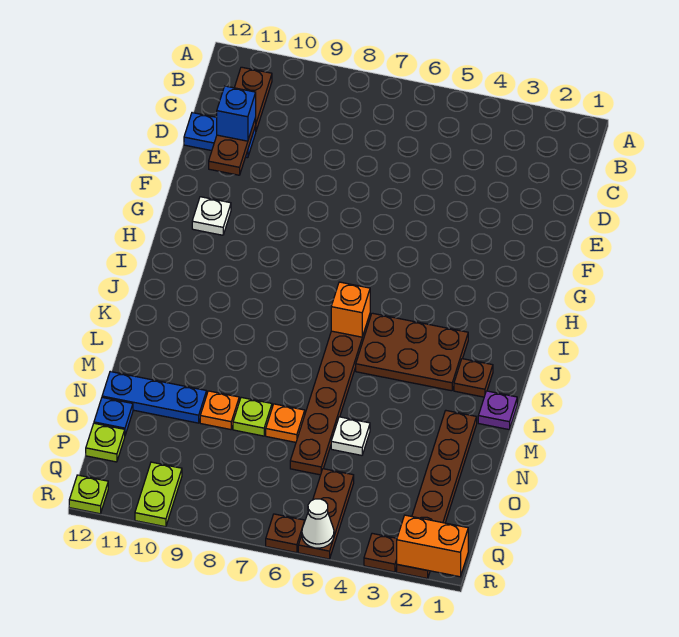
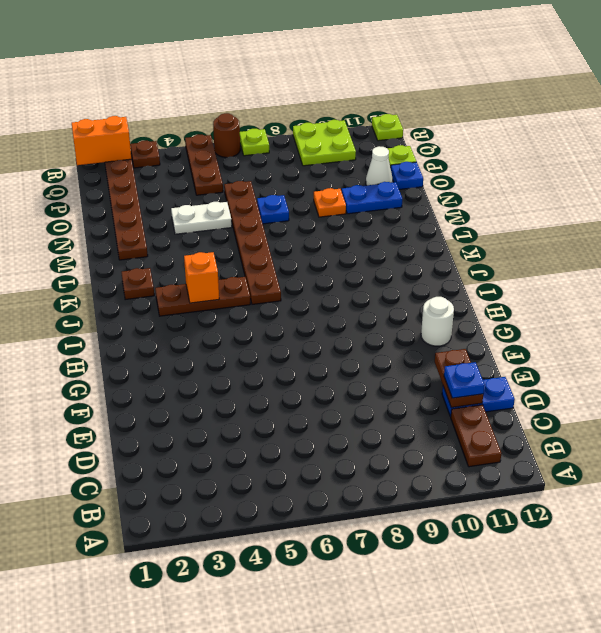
blue brick D11 level 3 -> blue plate D11 level 3
white plate G11 level 1 -> white round brick G11 level 1
brown plate J3:K5 level 1 -> brown plate J3:J5 level 1
orange brick J6 level 2 -> orange brick J4 level 2
purple plate L1 level 1 -> none
white plate N5 level 1 -> white plate N4:N5 level 1
orange plate N7 level 1 -> blue plate N7 level 1
lime plate N8 level 1 -> lime plate R7 level 1
blue plate N10:N12 level 1 -> blue plate N10:N11 level 1
lime plate Q10:R10 level 1 -> lime plate Q9:R10 level 1
white cone R5 level 2 -> white cone O11 level 1
brown plate R6 level 1 -> brown round brick R6 level 1

